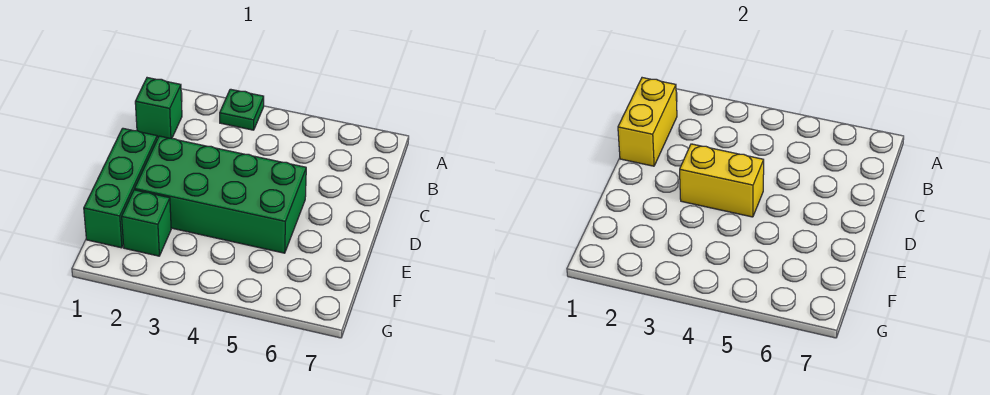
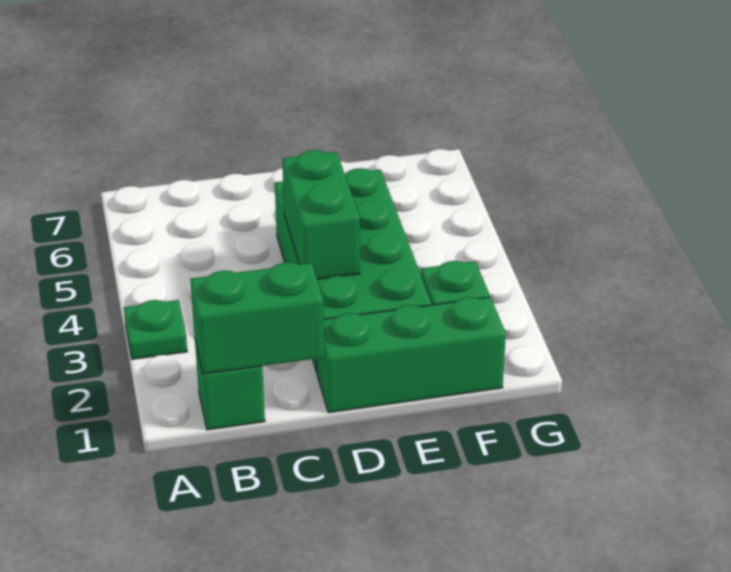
yellow brick B1:C1 level 2 -> green brick B1:C1 level 2
yellow brick D3:D4 level 2 -> green brick D3:D4 level 2

